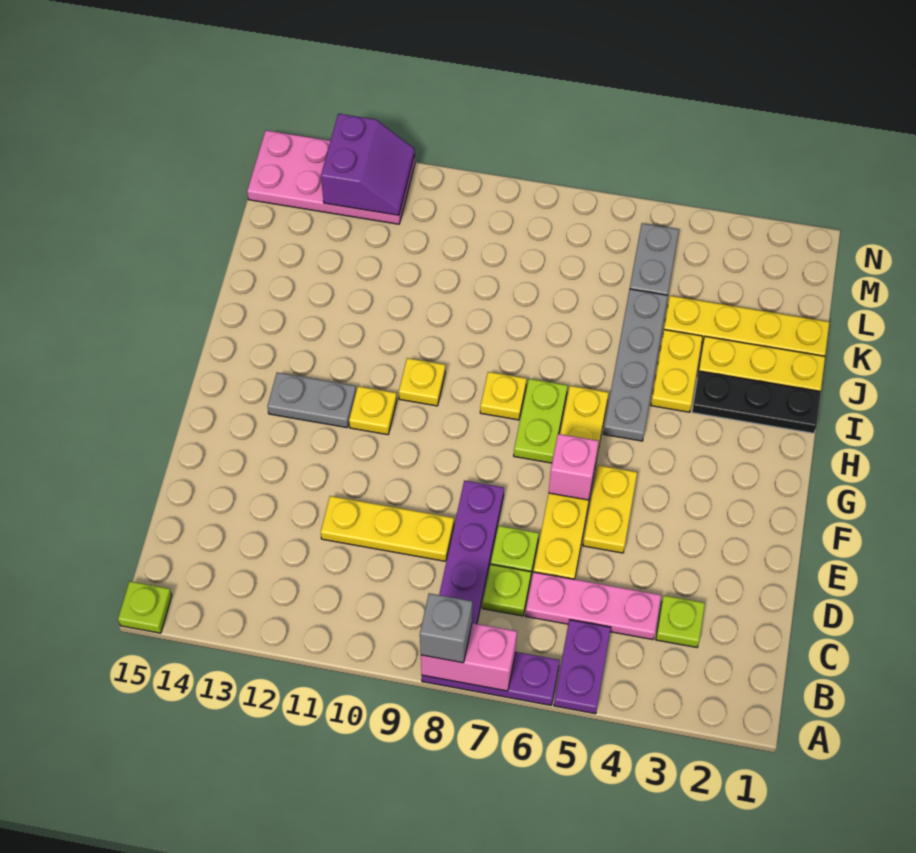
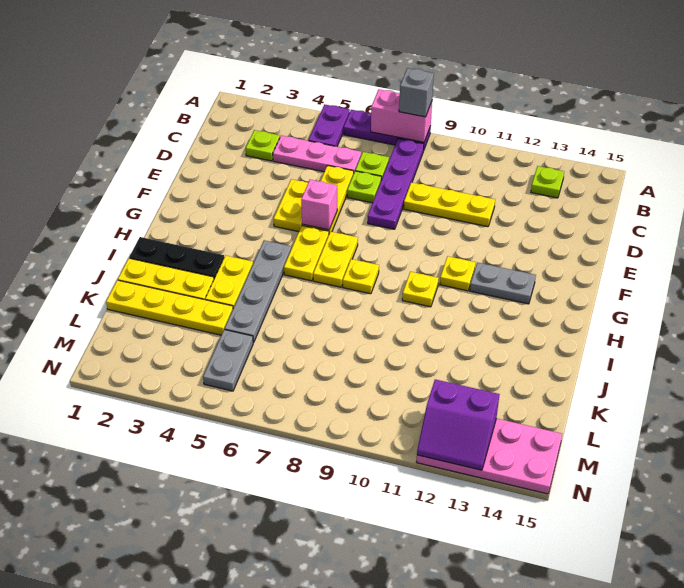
lime plate A15 level 1 -> lime plate B13 level 1
lime plate G7:H7 level 1 -> yellow plate G7:H7 level 1
purple slope M12:N13 level 2 top 13 -> purple slope M12:N13 level 2 top M

